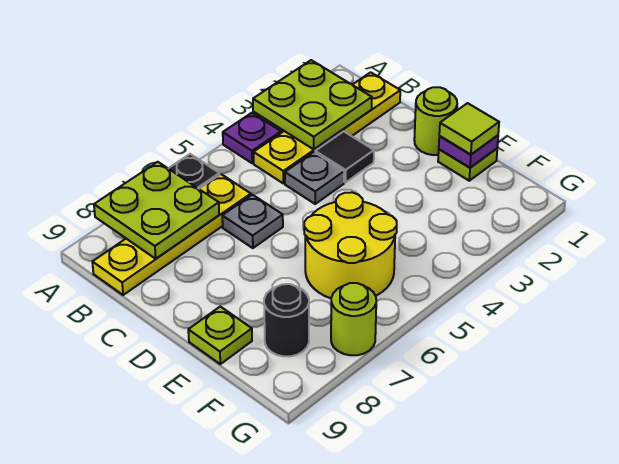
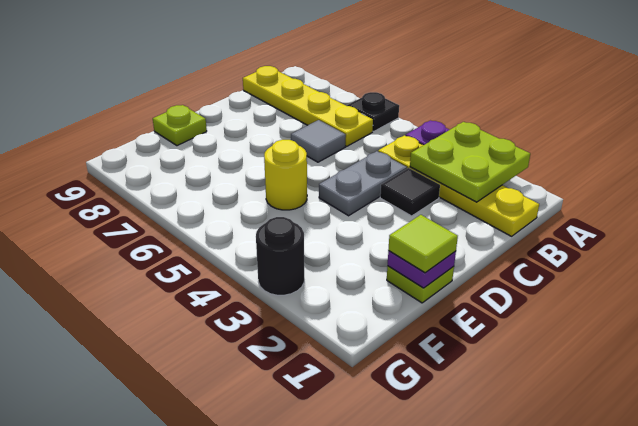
lime plate A7:B8 level 2 -> none
grey plate C4 level 1 -> grey plate C4:D4 level 1
grey plate C6 level 1 -> grey tile C6 level 1
lime round brick D1 level 1 -> none
yellow round brick E5:F6 level 1 -> yellow round brick E5 level 1
black round brick F8 level 1 -> black round brick G3 level 1
lime round brick G7 level 1 -> none

